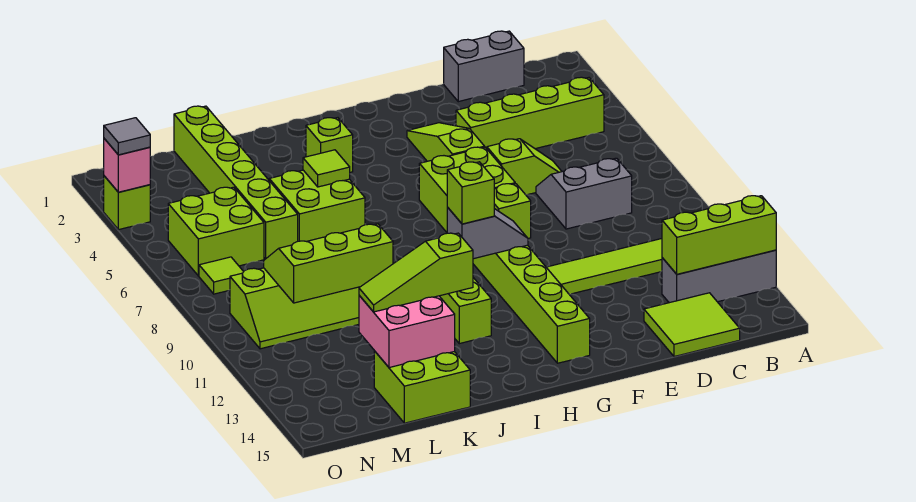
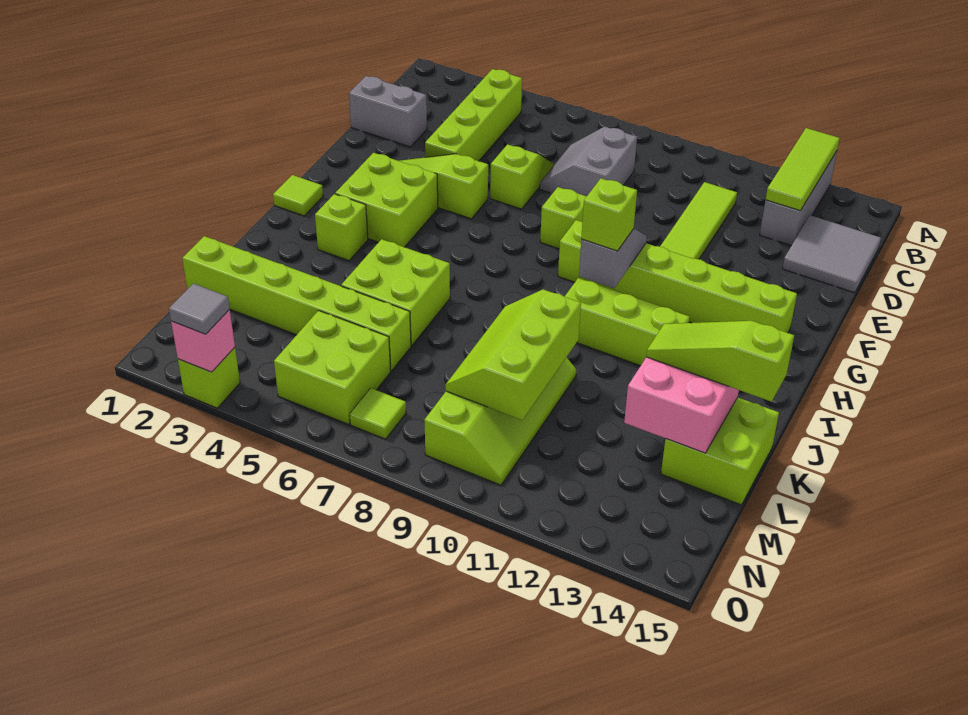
lime brick A13:C13 level 2 -> lime tile A13:C13 level 2
grey brick C1:D1 level 1 -> grey brick D1:D2 level 1
lime tile C14:D15 level 1 -> grey tile C14:D15 level 1
lime brick F6:G7 level 1 -> lime brick G3:H4 level 1
lime tile J5 level 2 -> lime tile H1 level 1
lime slope J13:L13 level 3 top J -> lime slope K13:K15 level 3 top 15

